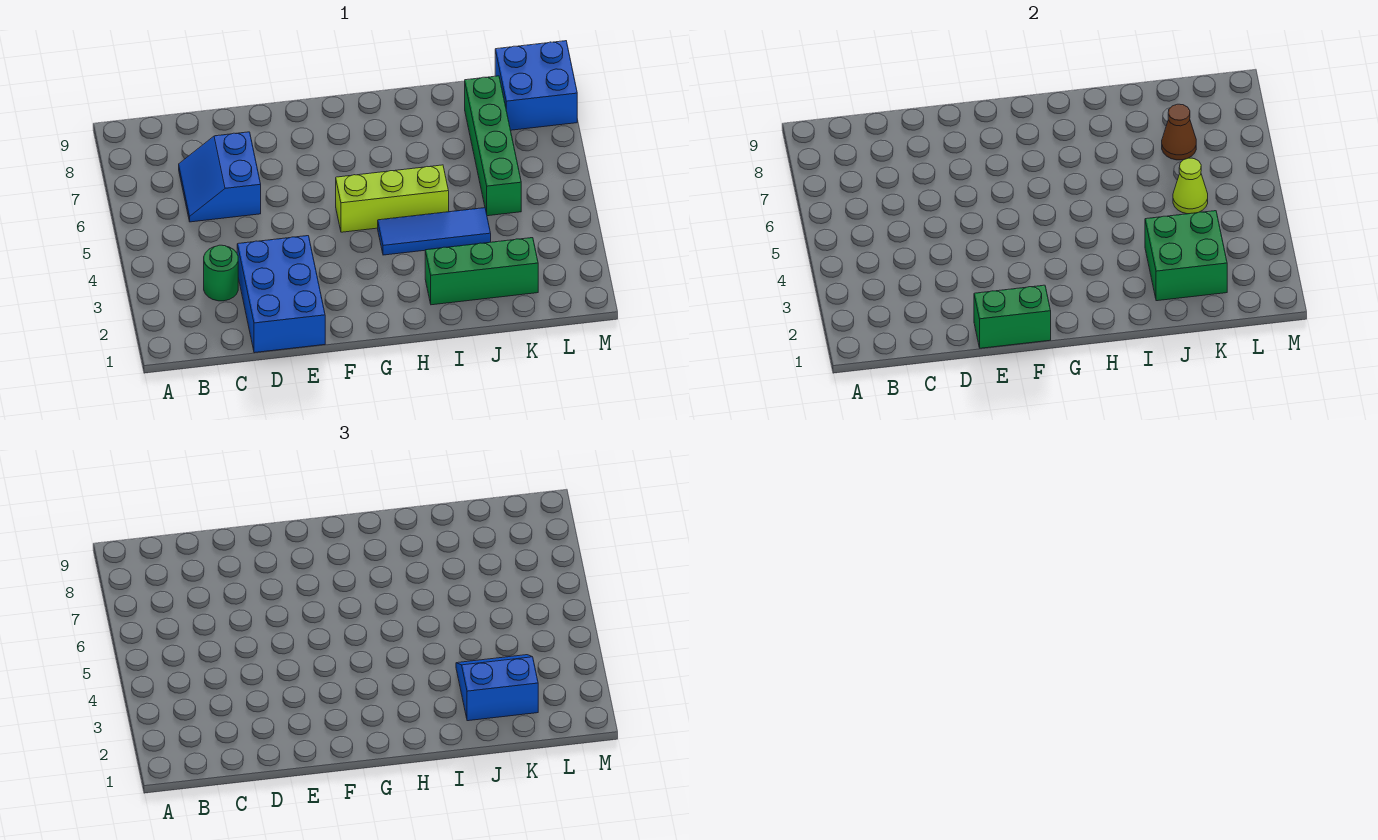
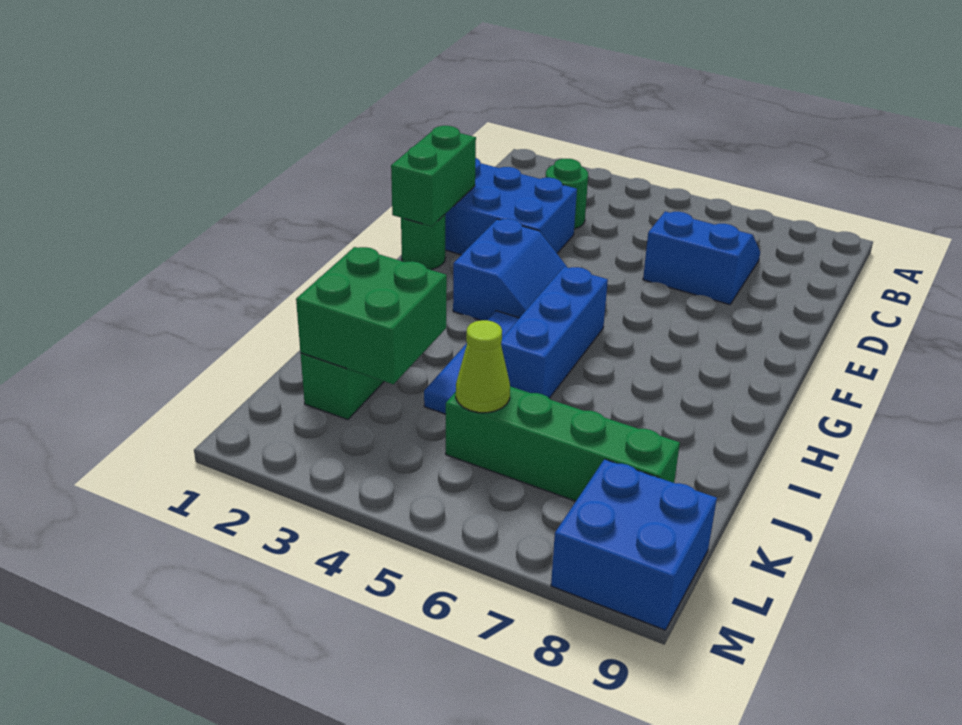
none -> green round brick F1 level 1
lime brick G5:I5 level 1 -> blue brick G5:I5 level 1
blue slope J2:K3 level 3 top 2 -> blue slope F3:G4 level 1 top 3
brown cone K7 level 2 -> none

